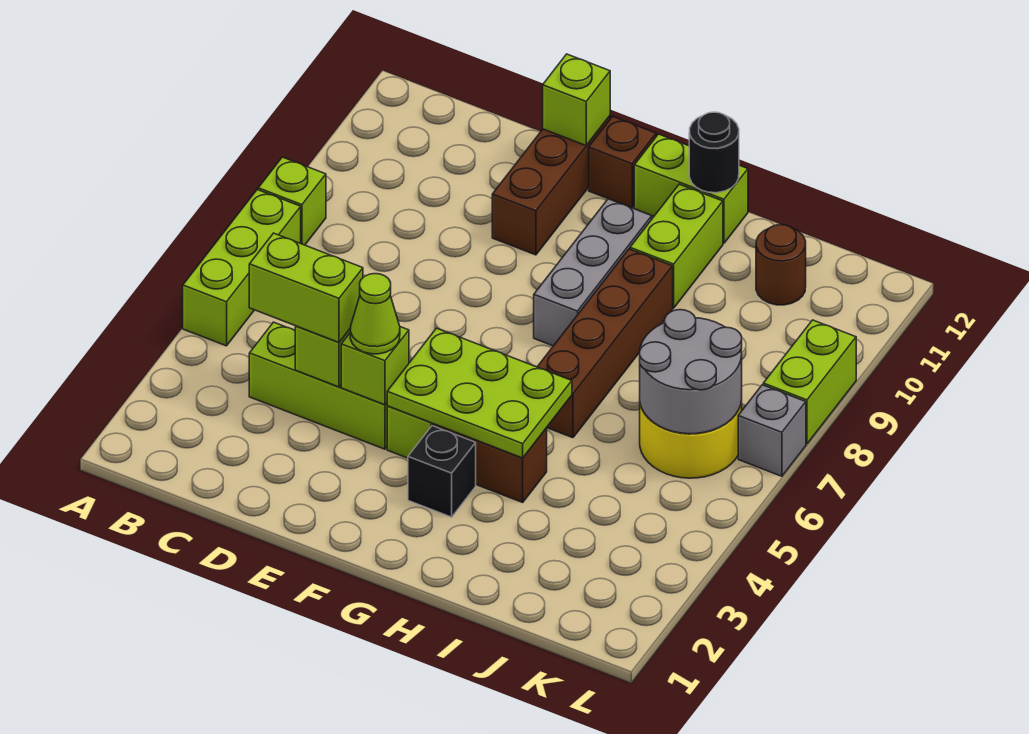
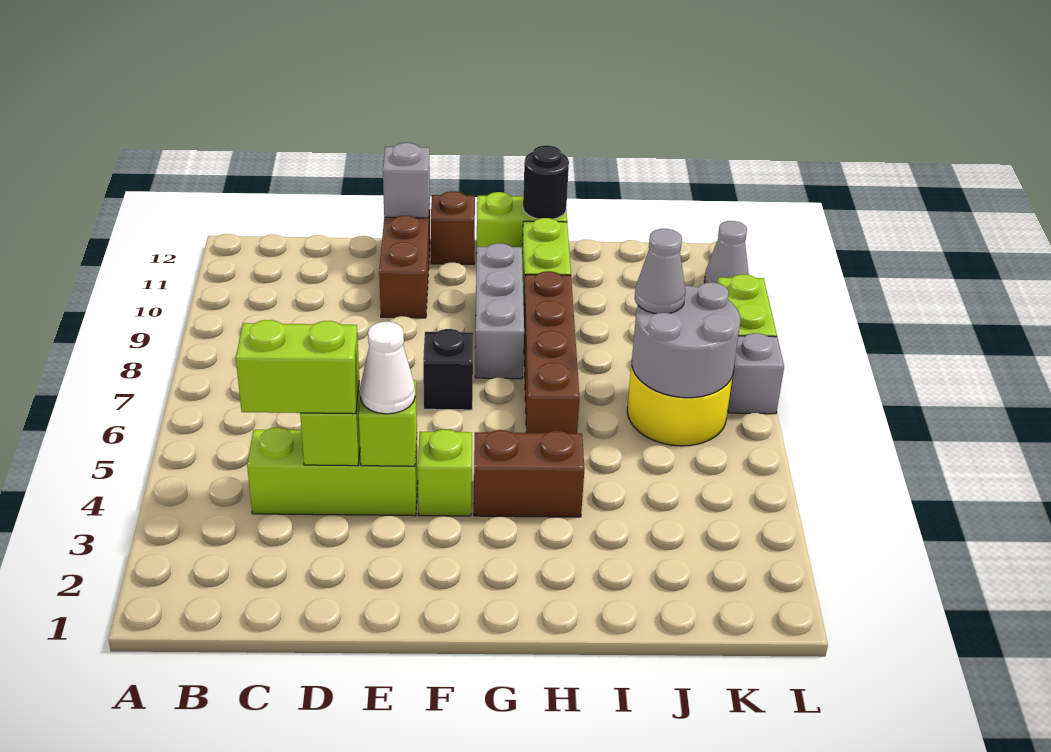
lime brick A5:A7 level 1 -> none
lime brick A8 level 1 -> none
lime cone E4 level 3 -> white cone E4 level 3
lime brick E12 level 2 -> grey brick E12 level 2
lime plate F4:H5 level 2 -> none
black brick G3 level 1 -> black brick F7 level 1
none -> grey cone J7 level 3
brown round brick J11 level 1 -> none
none -> grey cone L11 level 1

